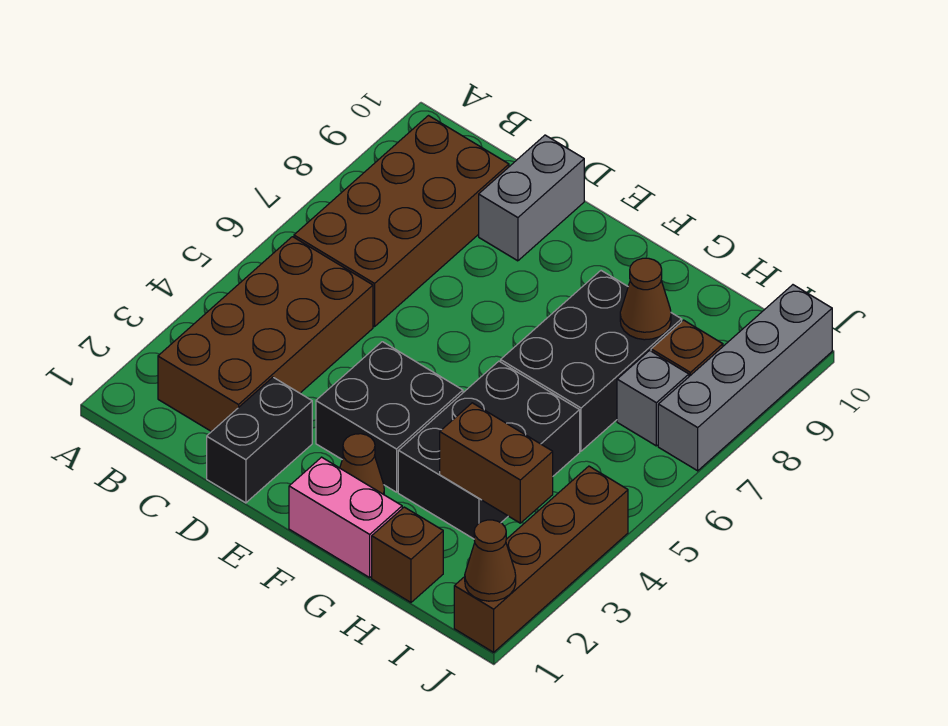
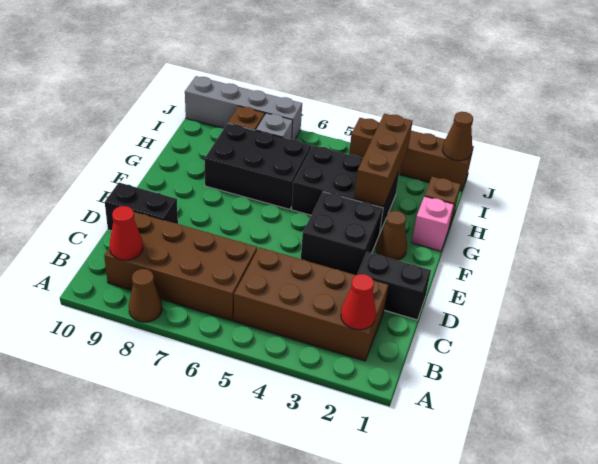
none -> red cone B2 level 2
none -> red cone B9 level 2
grey brick D9:D10 level 1 -> black brick D9:D10 level 1
pink brick F1:G1 level 1 -> pink brick G1 level 1
brown brick H3:I3 level 2 -> brown brick G3:I3 level 2
brown cone H8 level 2 -> brown cone A8 level 1

